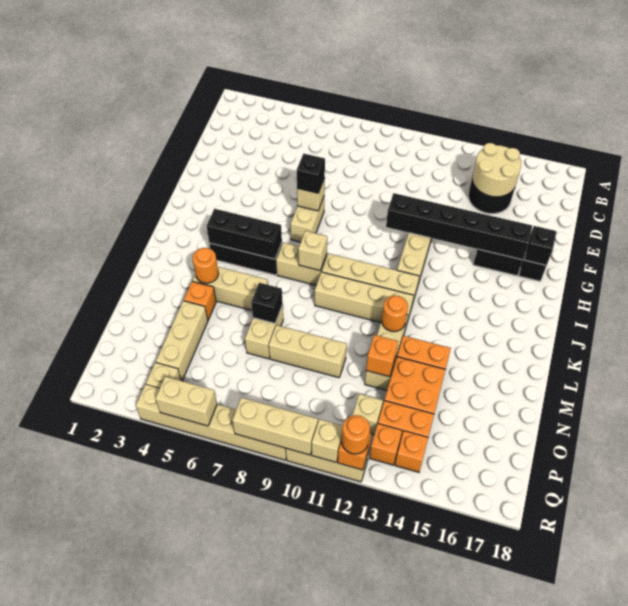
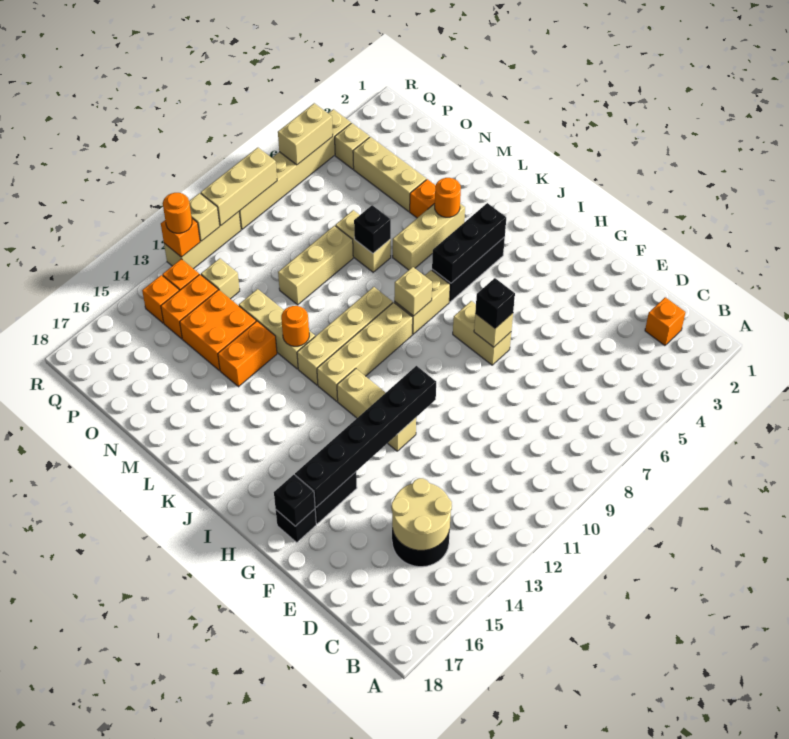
orange brick N12 level 2 -> orange brick C2 level 1

